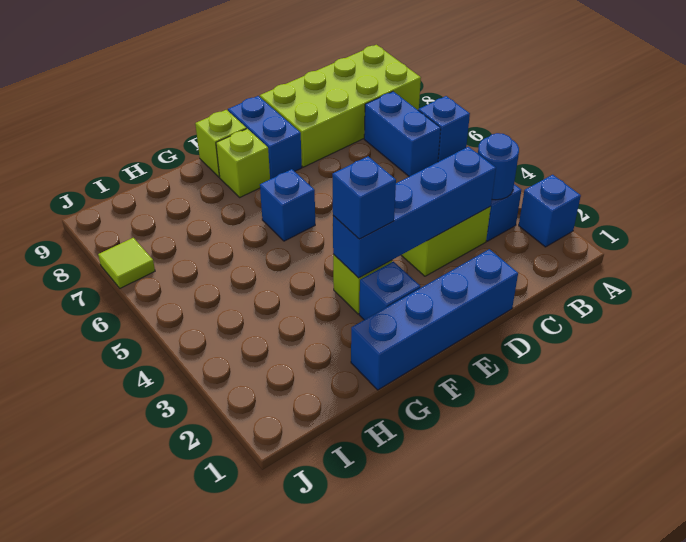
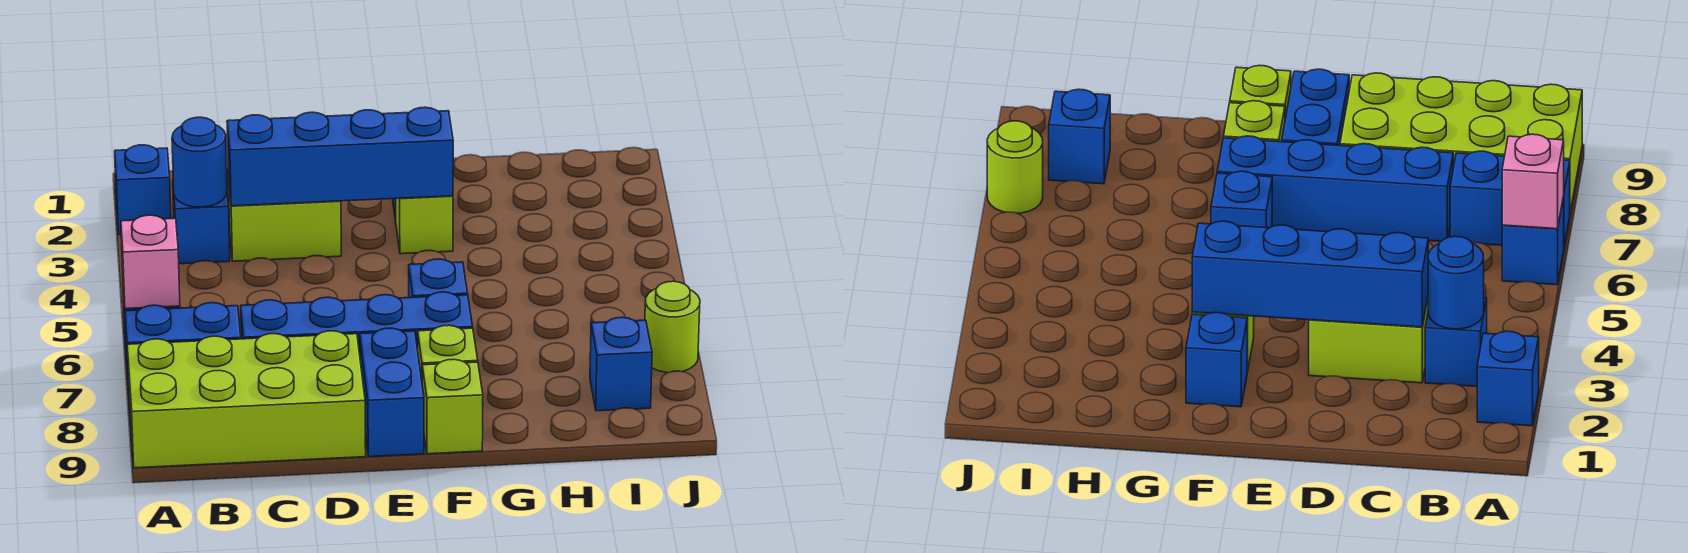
none -> pink brick A6 level 2
blue brick B6:B7 level 1 -> blue brick A7:B7 level 1
blue brick D1:G1 level 1 -> blue brick C7:F7 level 1
blue brick F3 level 3 -> blue brick I8 level 1
lime tile J7 level 1 -> lime round brick J7 level 1

